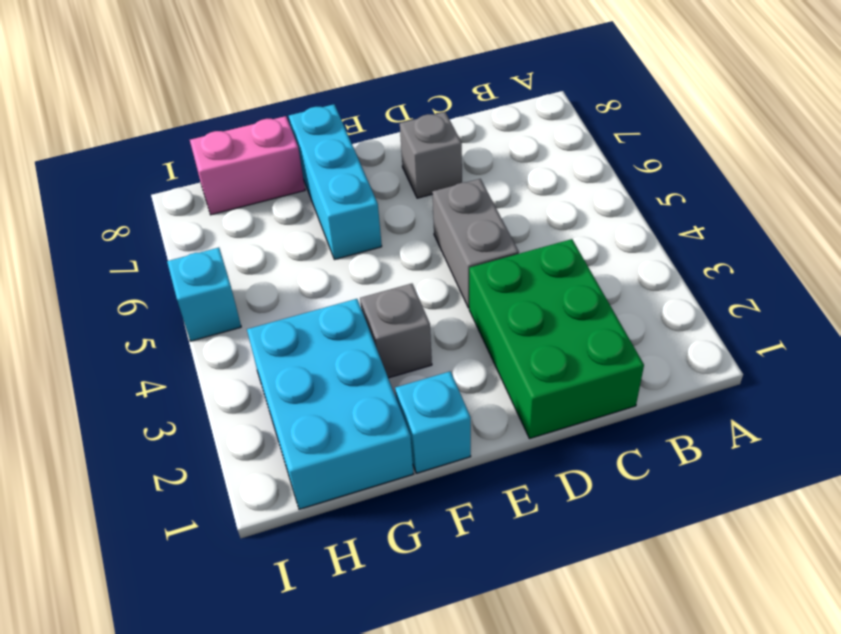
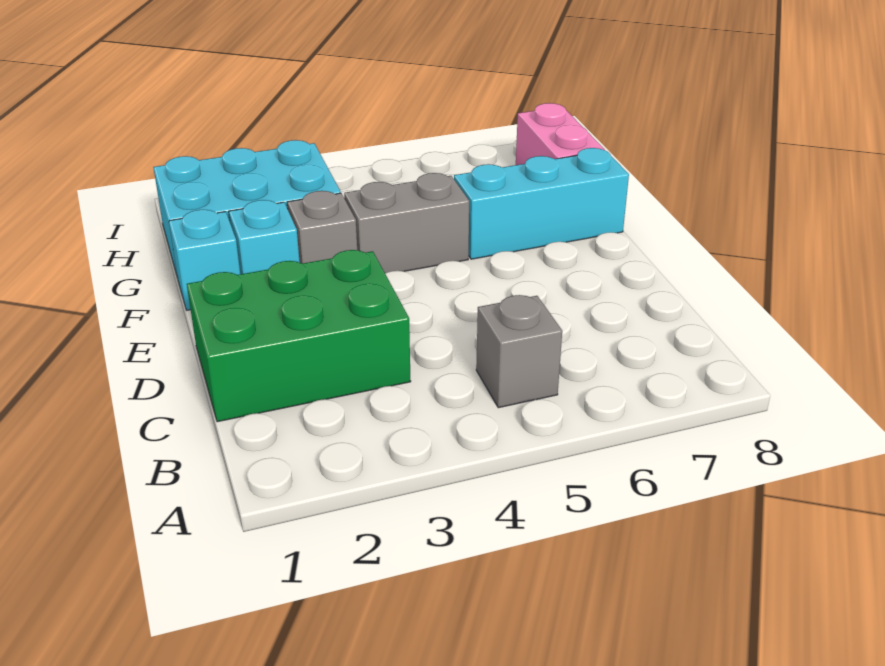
grey brick D4:D5 level 1 -> grey brick F4:F5 level 1
grey brick D7 level 1 -> grey brick B5 level 1
cyan brick I5 level 1 -> cyan brick F2 level 1

